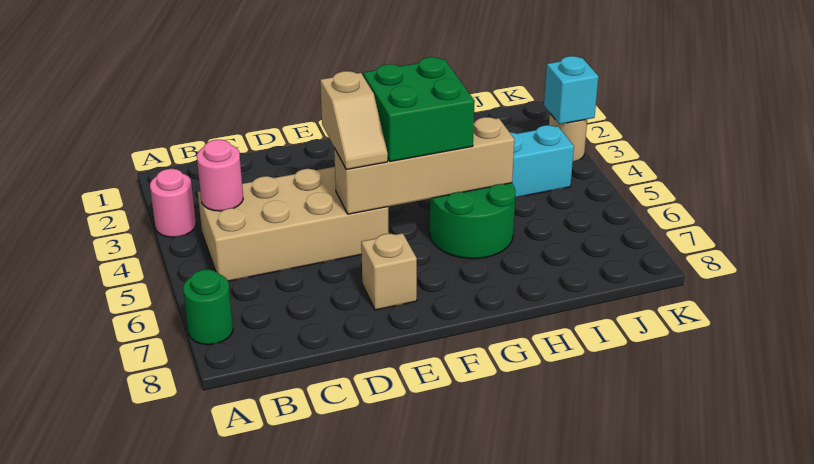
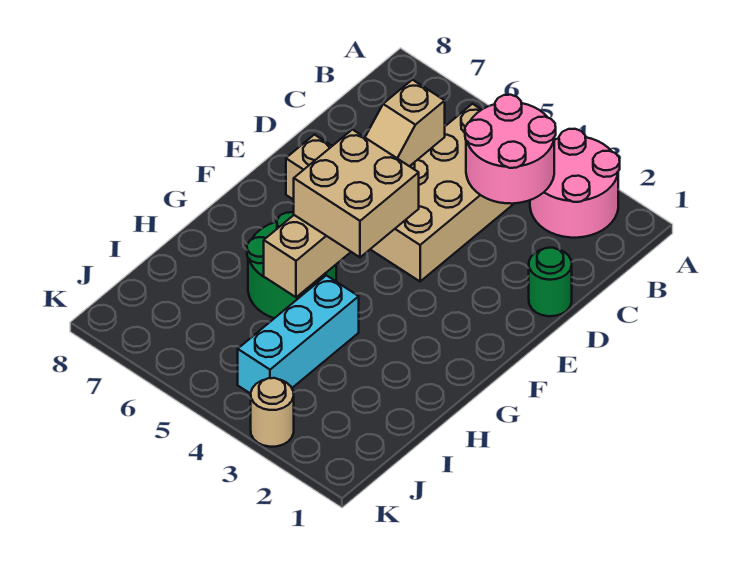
pink round brick A3 level 1 -> pink round brick A2:B3 level 1
green round brick A7 level 1 -> green round brick D1 level 1
pink round brick B4 level 2 -> pink round brick B3:C4 level 2
tan slope E4:E5 level 3 top 4 -> tan slope D5:E5 level 3 top D
green brick F4:G5 level 3 -> tan brick F4:G5 level 3
cyan brick K3 level 2 -> none

